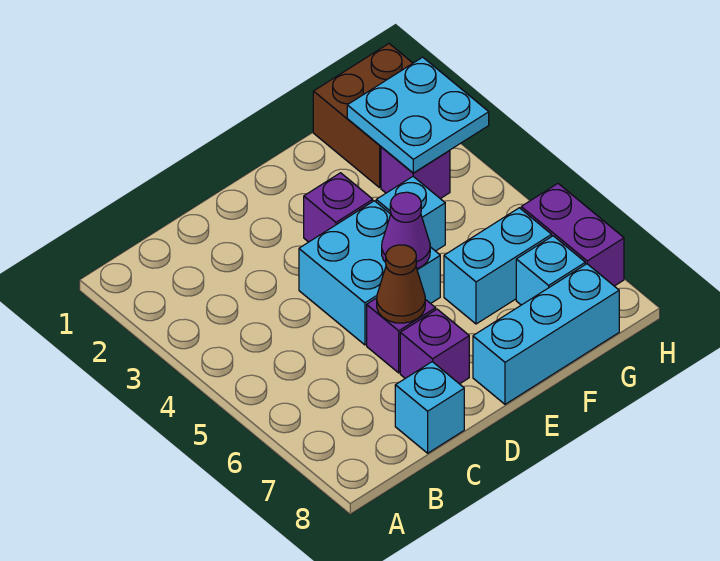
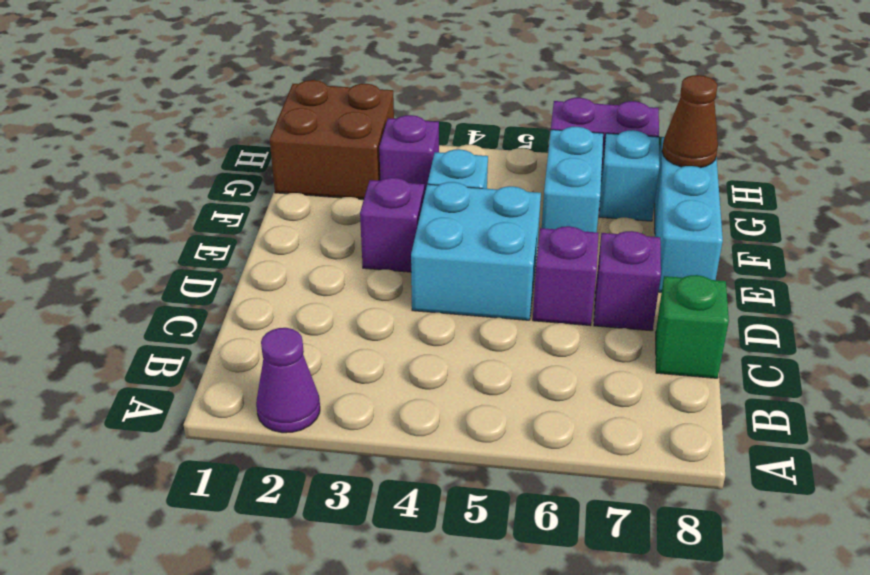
cyan brick C8 level 1 -> green brick C8 level 1
brown cone D6 level 2 -> brown cone G8 level 2
purple cone E5 level 2 -> purple cone A2 level 1
cyan plate G2:H3 level 2 -> none

